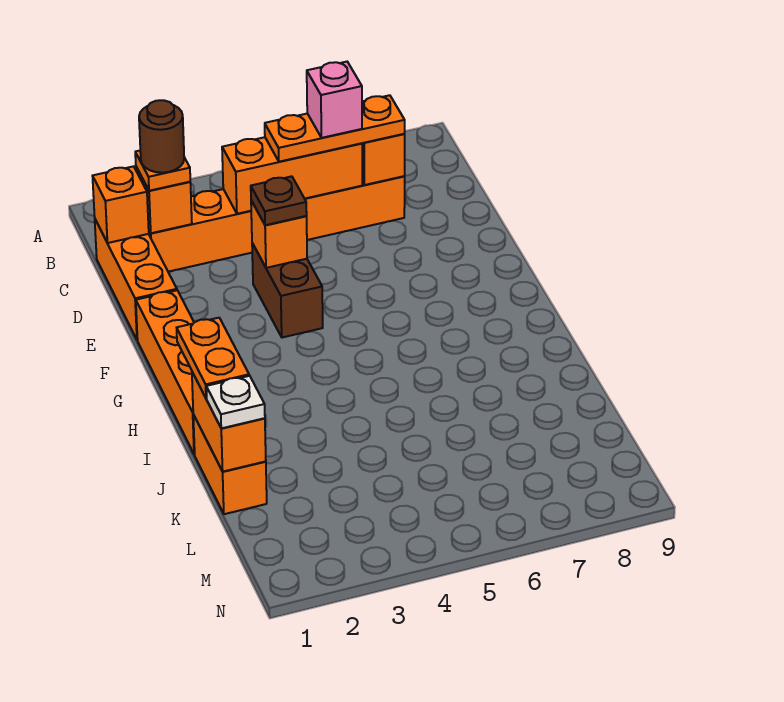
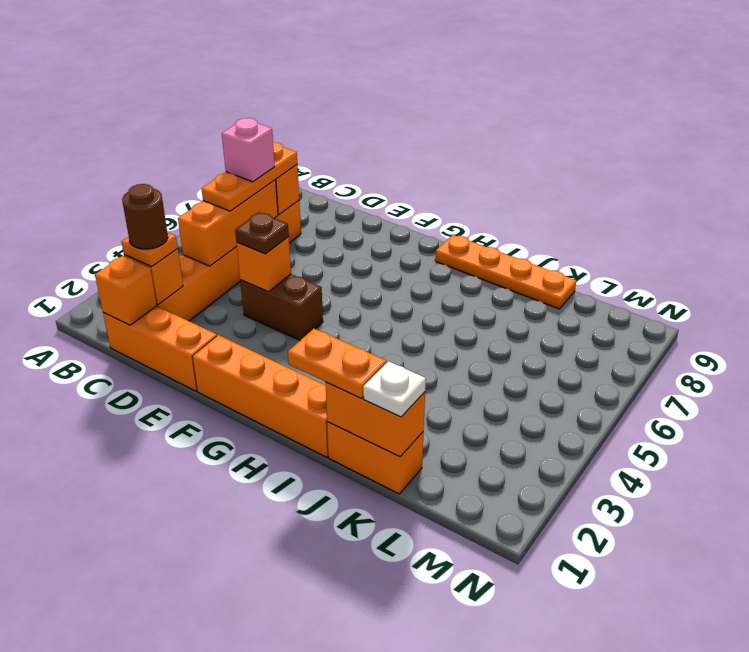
none -> orange plate H9:K9 level 1

